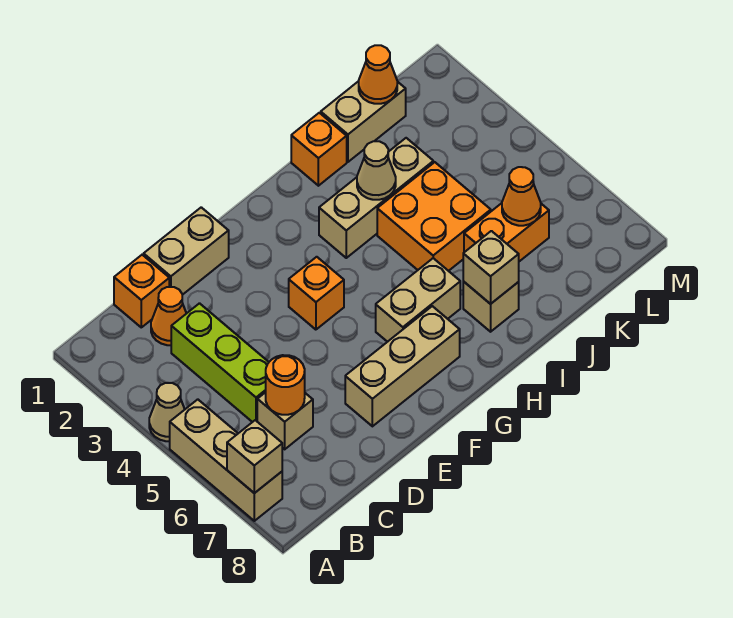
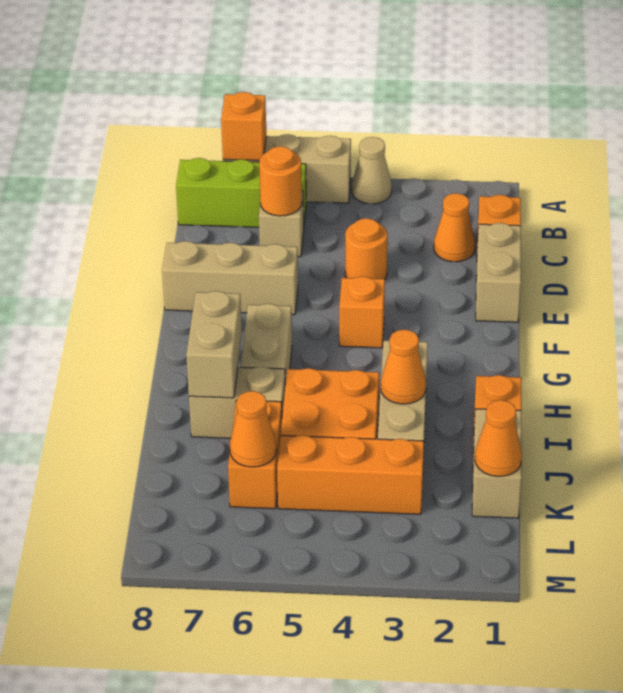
tan brick A7 level 2 -> orange brick A7 level 2
lime brick C3:C5 level 1 -> lime brick B6:B8 level 1
none -> orange round brick D4 level 1
tan brick E7:G7 level 1 -> tan brick E6:E8 level 1
tan cone I3 level 2 -> orange cone I3 level 2
tan brick I7 level 1 -> tan brick I6:I7 level 1
tan brick I7 level 2 -> tan brick H7:I7 level 2
none -> orange brick K3:K5 level 1

